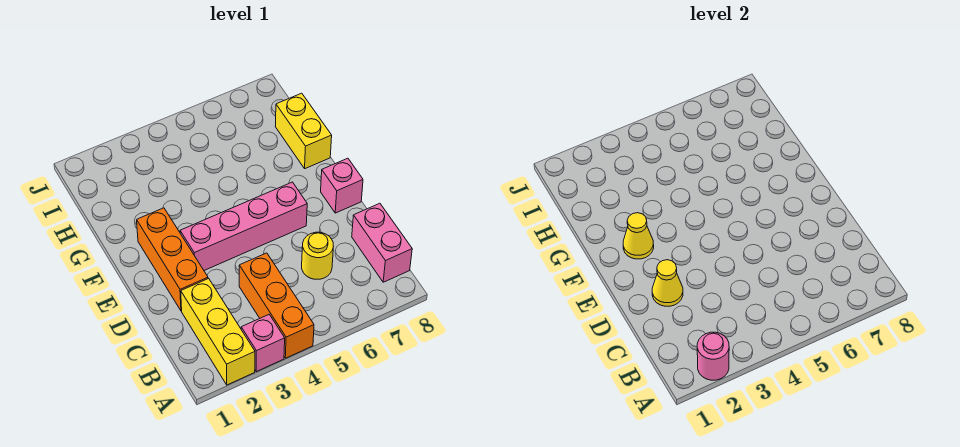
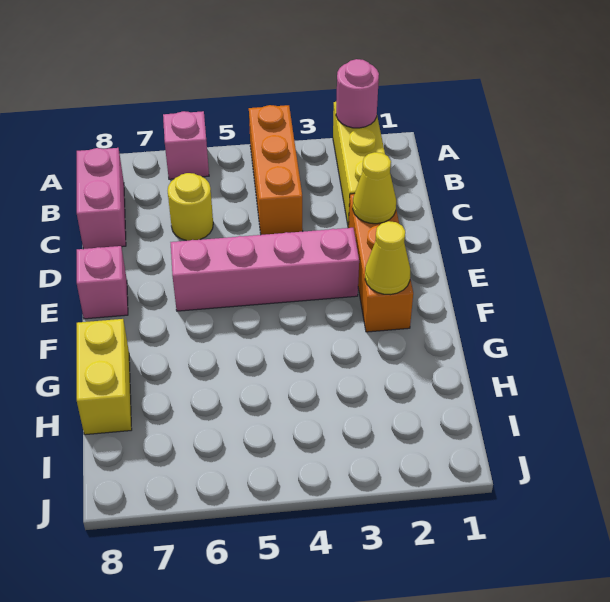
pink brick A3 level 1 -> pink brick A6 level 1

